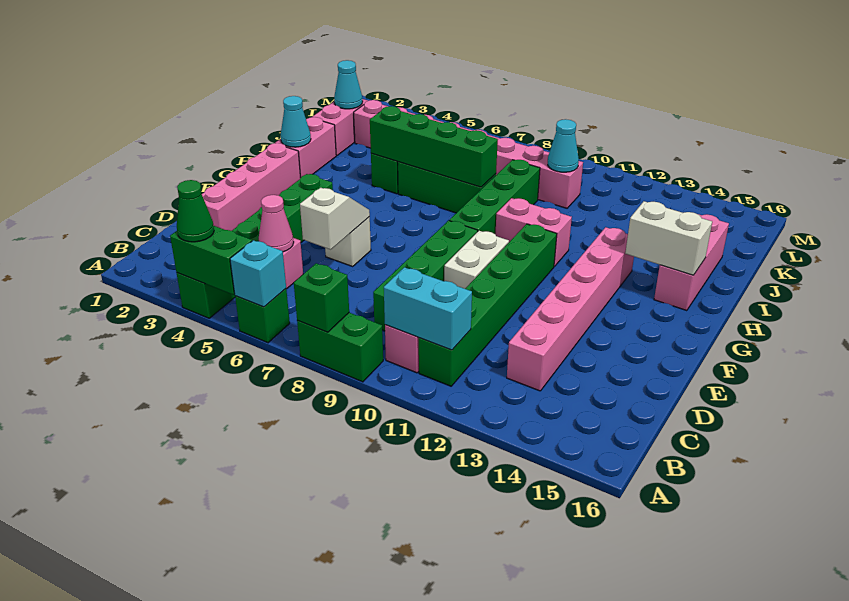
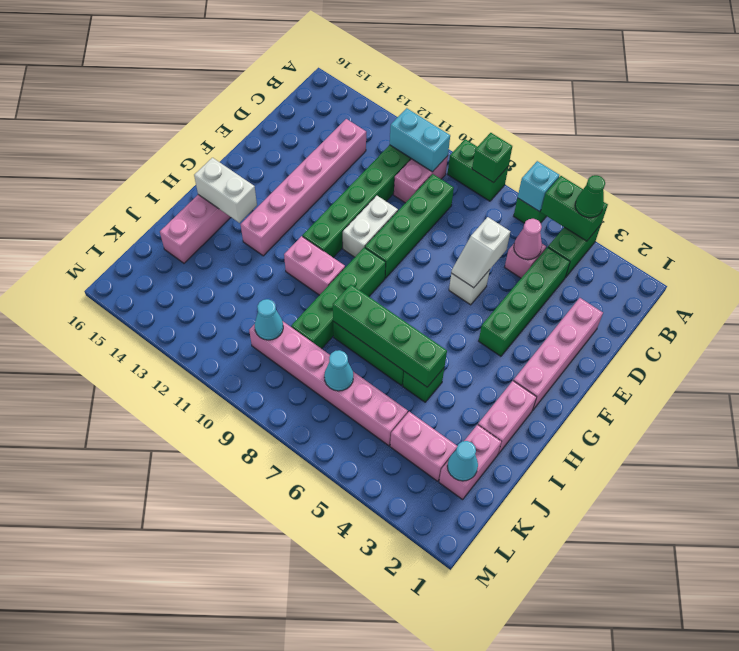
cyan cone H2 level 2 -> cyan cone K7 level 2

